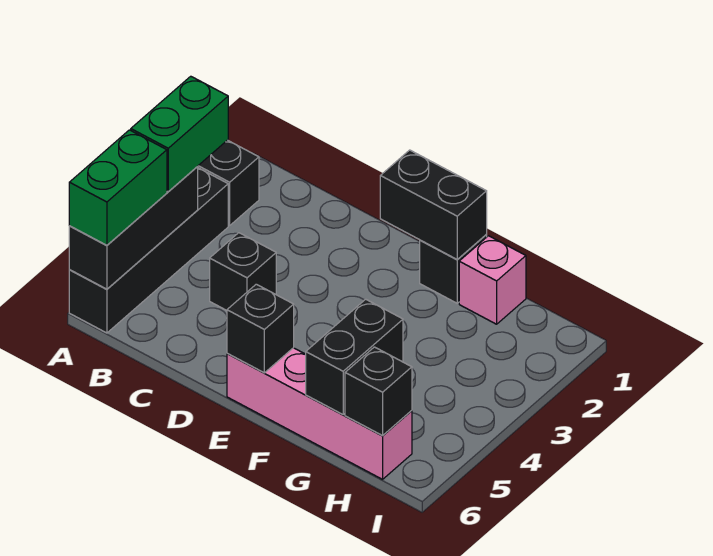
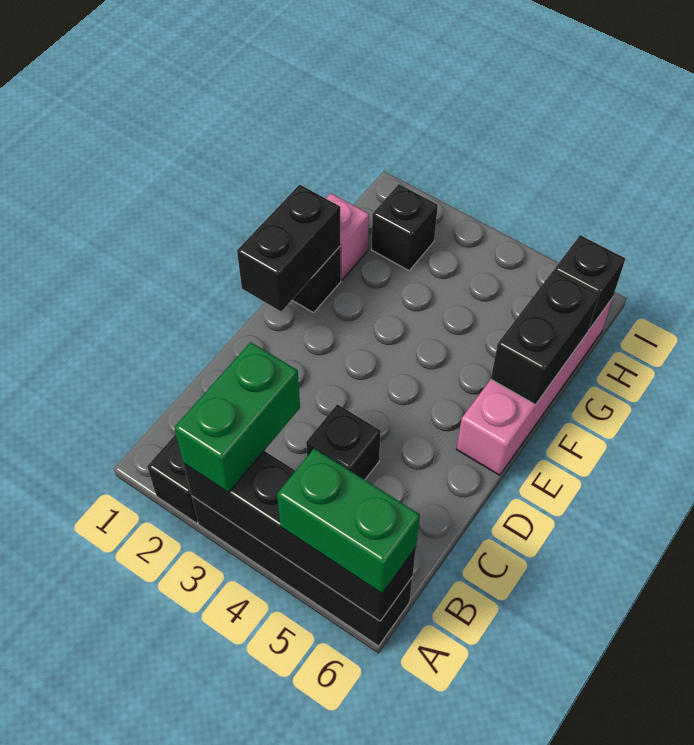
green brick A3:A4 level 3 -> green brick A3:B3 level 3
black brick A4:A6 level 2 -> black brick A3:A6 level 2
black brick E6 level 2 -> black brick H2 level 1
black brick G5:G6 level 2 -> black brick F6:G6 level 2

